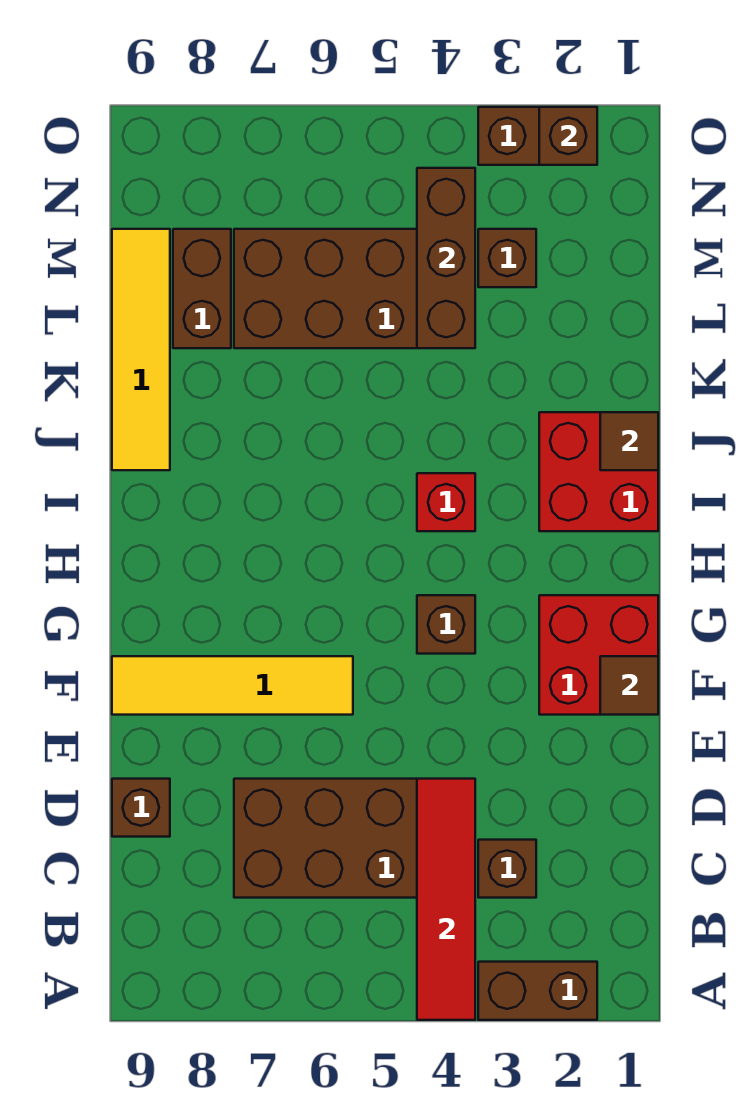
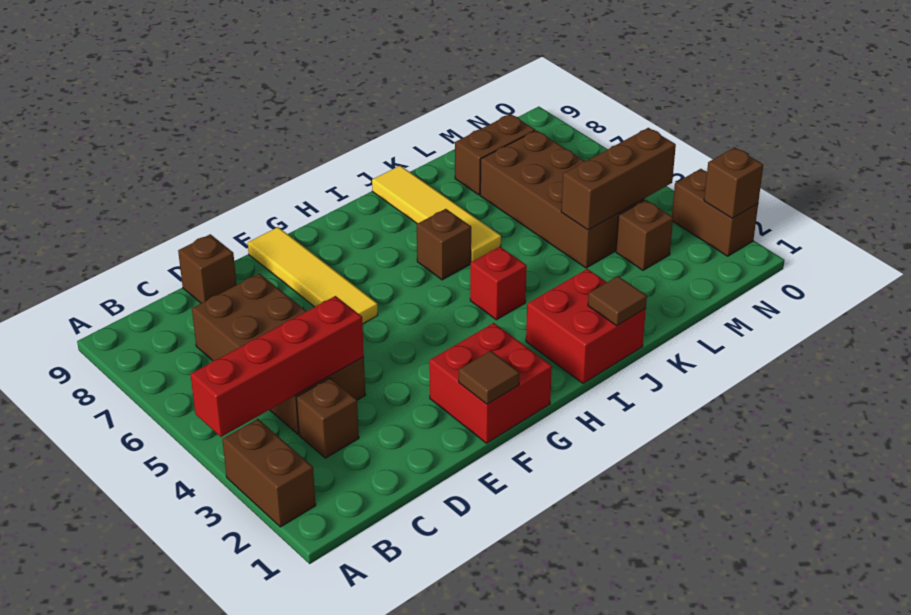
red tile A4:D4 level 2 -> red brick A4:D4 level 2
brown brick G4 level 1 -> brown brick I6 level 1
yellow tile J9:M9 level 1 -> yellow tile J6:J9 level 1

